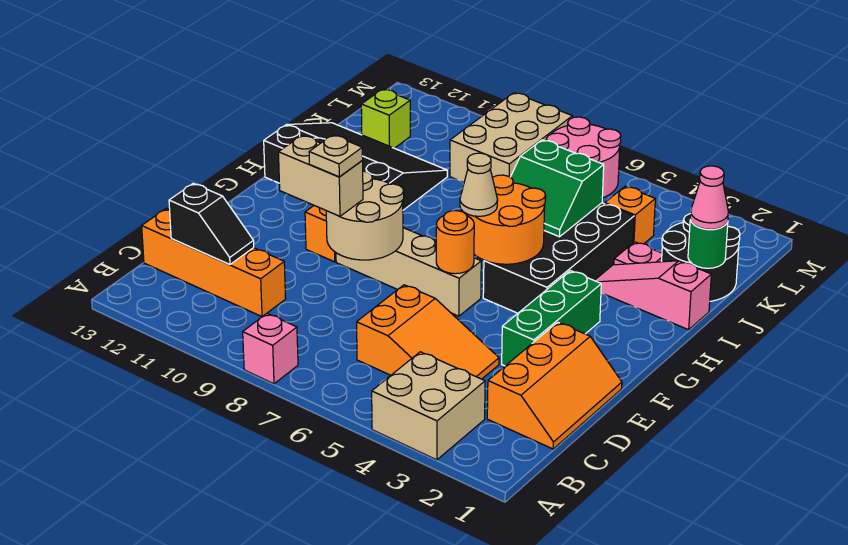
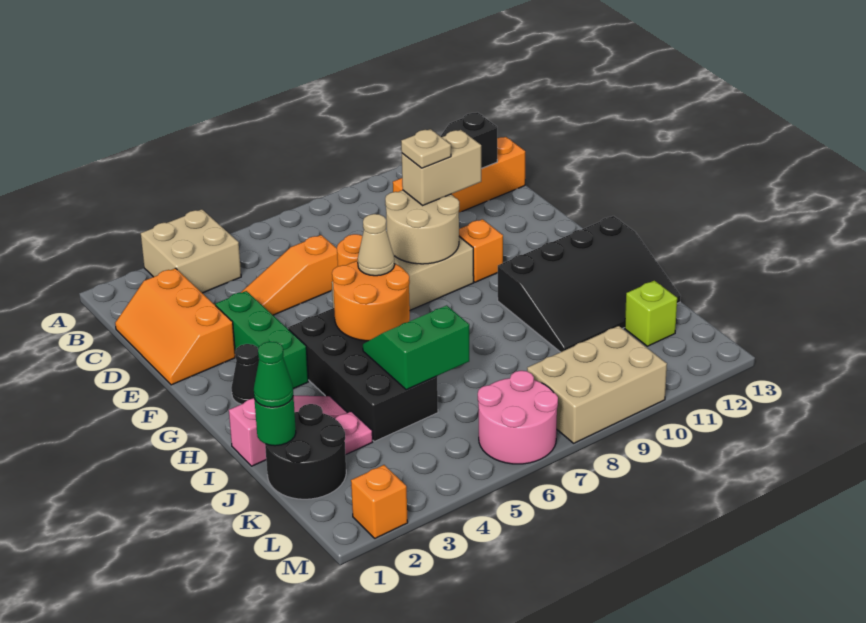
pink brick A8 level 1 -> none
orange slope C4:D6 level 1 top 6 -> orange slope D4:D6 level 1 top 6
none -> black cone G2 level 1
pink cone J1 level 3 -> green cone J1 level 3
orange brick K4 level 1 -> orange brick M2 level 1
tan brick K8:M9 level 1 -> tan brick L8:M10 level 1

